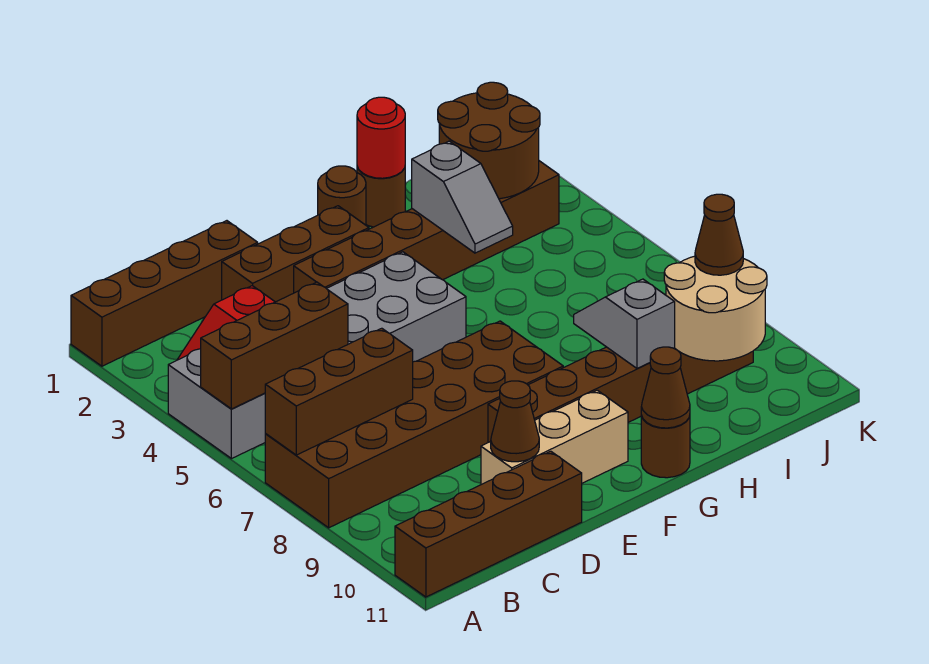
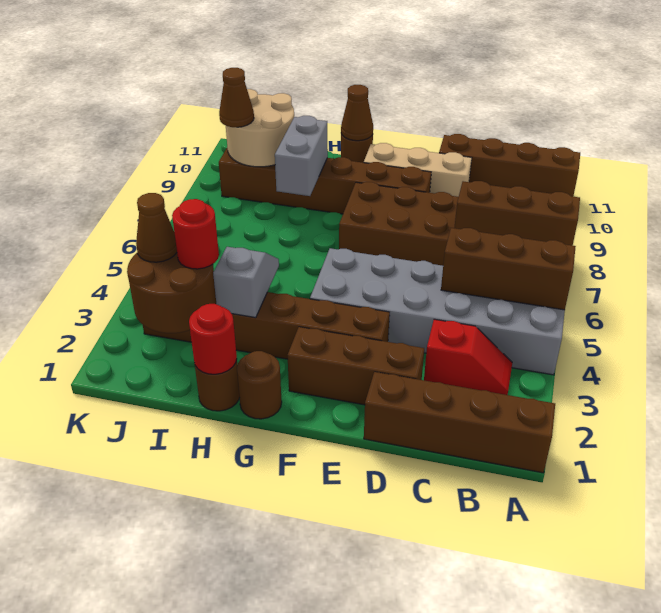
brown cone D10 level 2 -> brown cone J3 level 3
grey slope H8:H9 level 2 top 9 -> grey brick H8:H9 level 2
none -> red round brick I3 level 3

